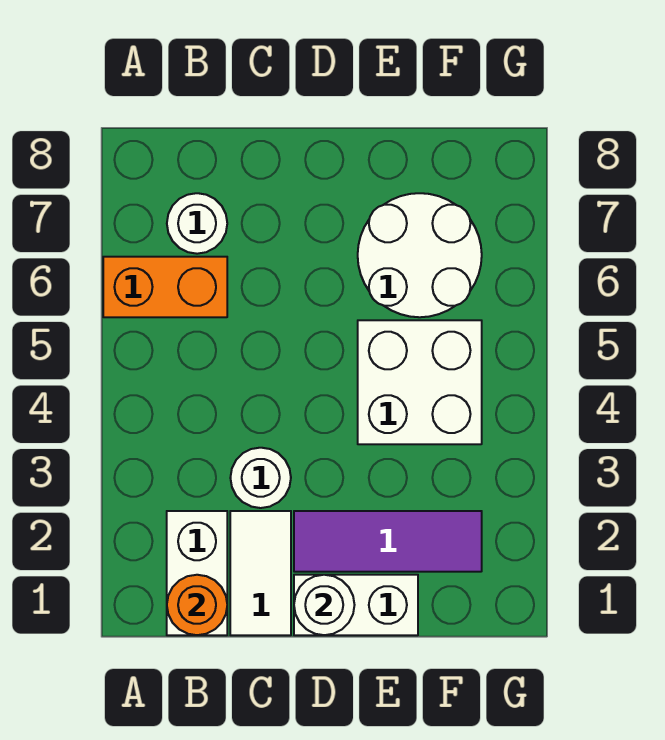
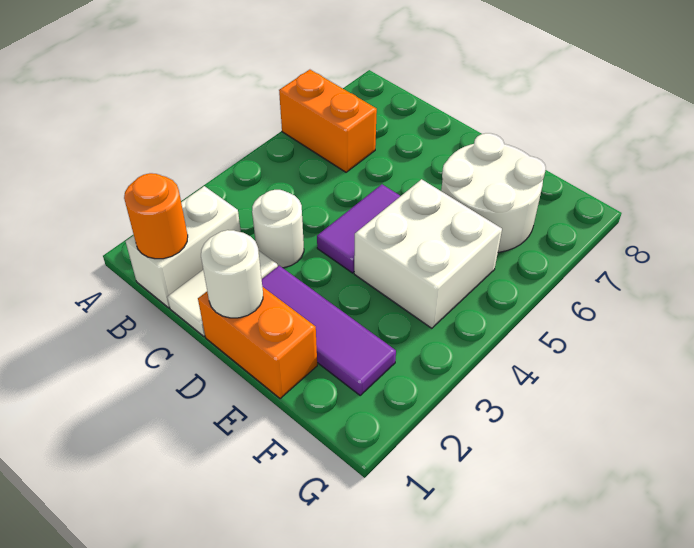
white round brick B7 level 1 -> none
white brick D1:E1 level 1 -> orange brick D1:E1 level 1
none -> purple tile D4:D5 level 1

